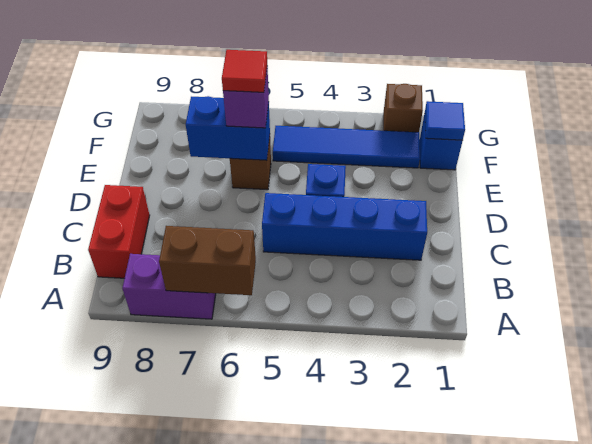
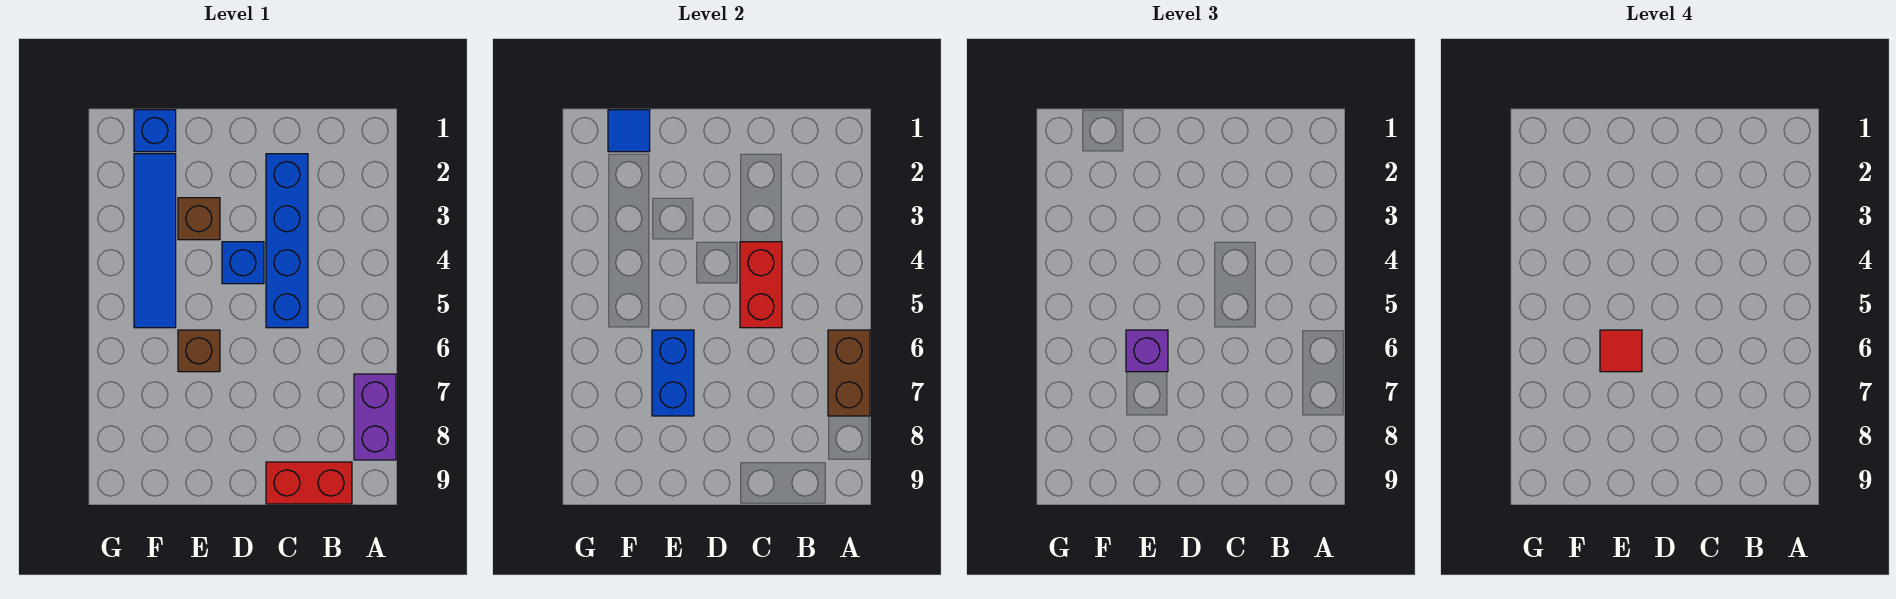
none -> red brick C4:C5 level 2
brown brick G2 level 1 -> brown brick E3 level 1

